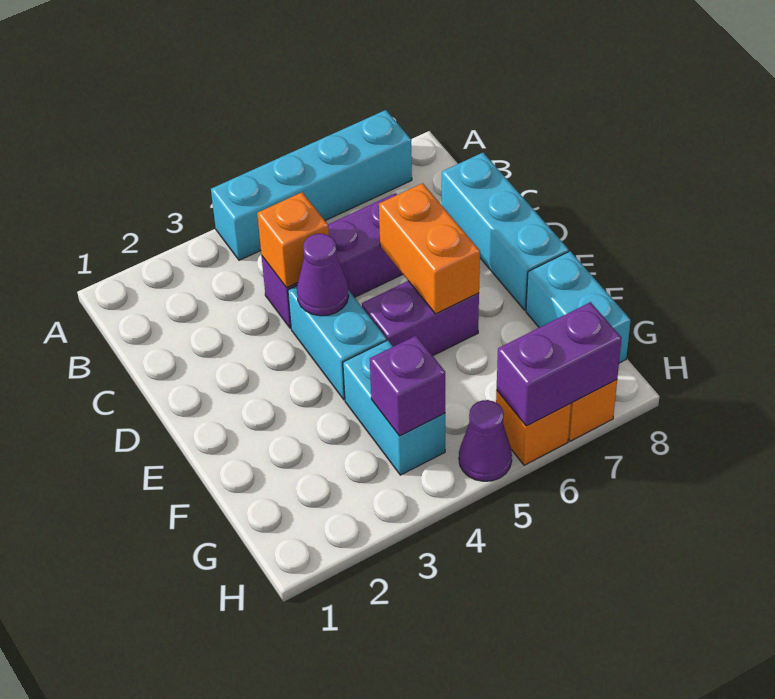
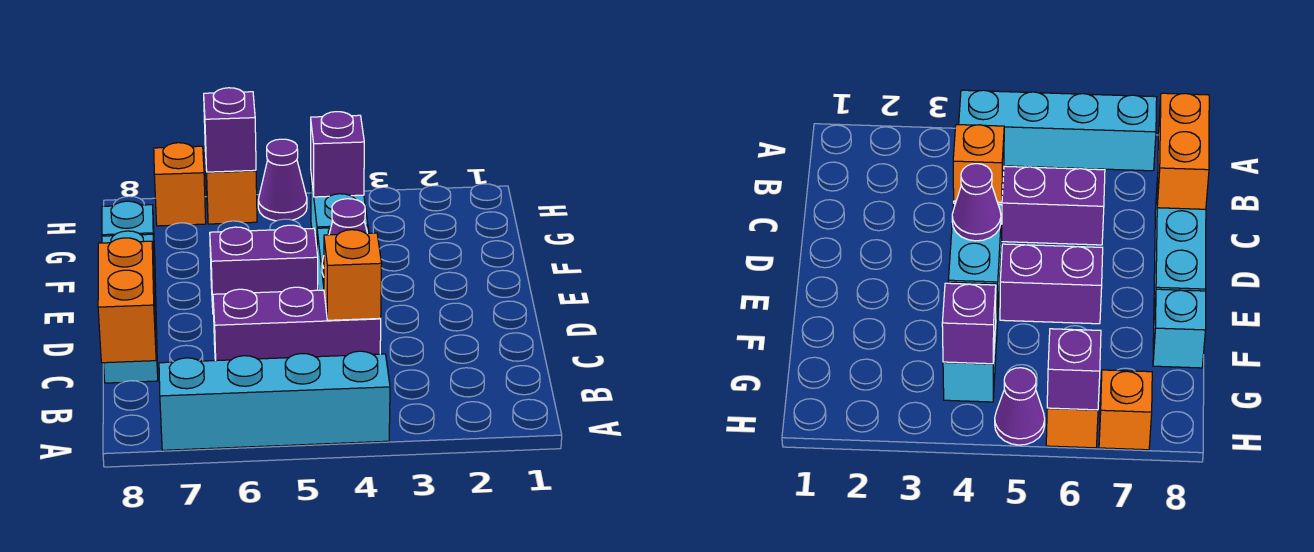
orange brick D6:E6 level 2 -> orange brick B8:C8 level 2
cyan brick F8:G8 level 1 -> cyan brick F8 level 1
purple brick H6:H7 level 2 -> purple brick H6 level 2

